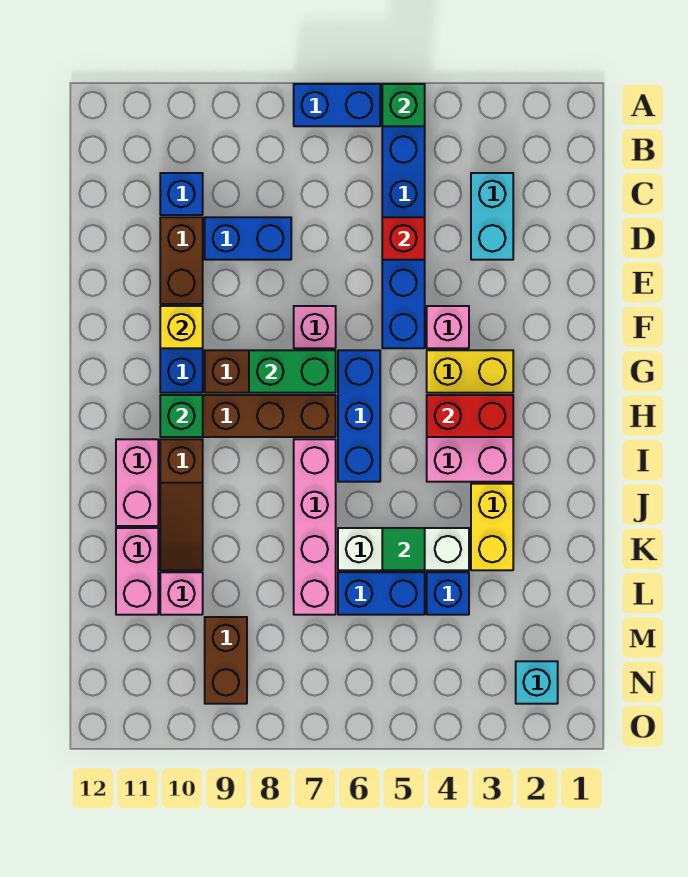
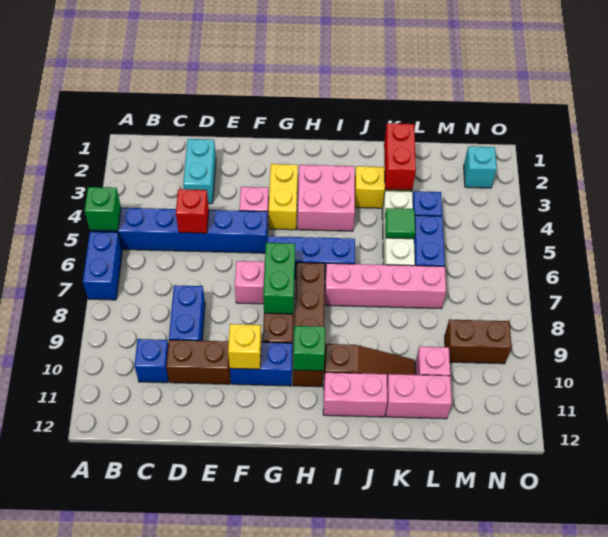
cyan brick C3:D3 level 1 -> cyan brick D2:D3 level 1
red brick H3:H4 level 2 -> red brick K2:K3 level 2

